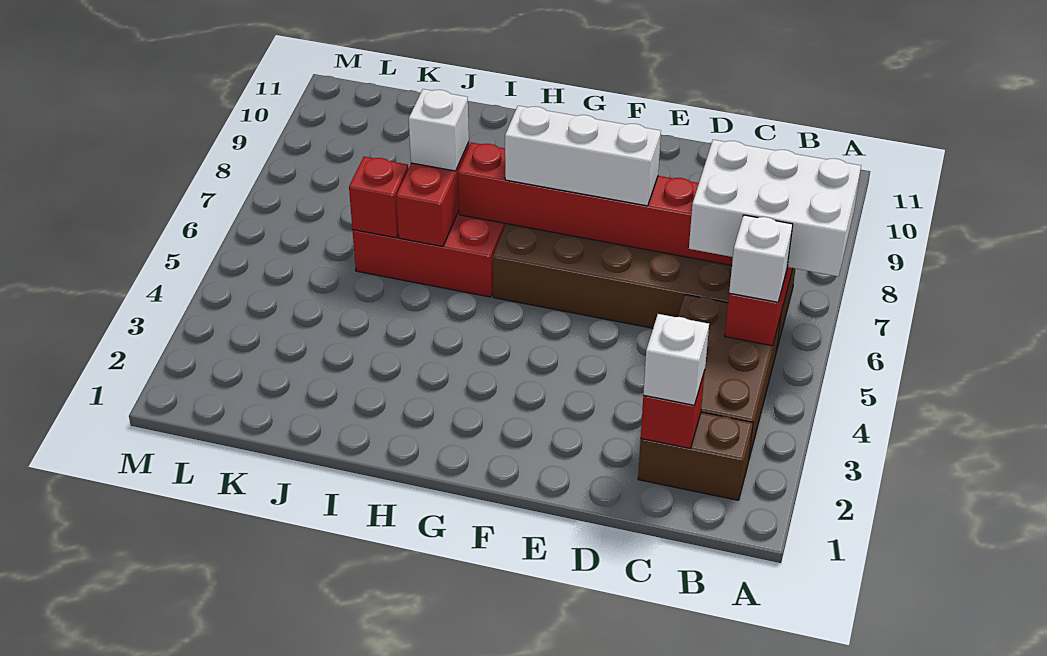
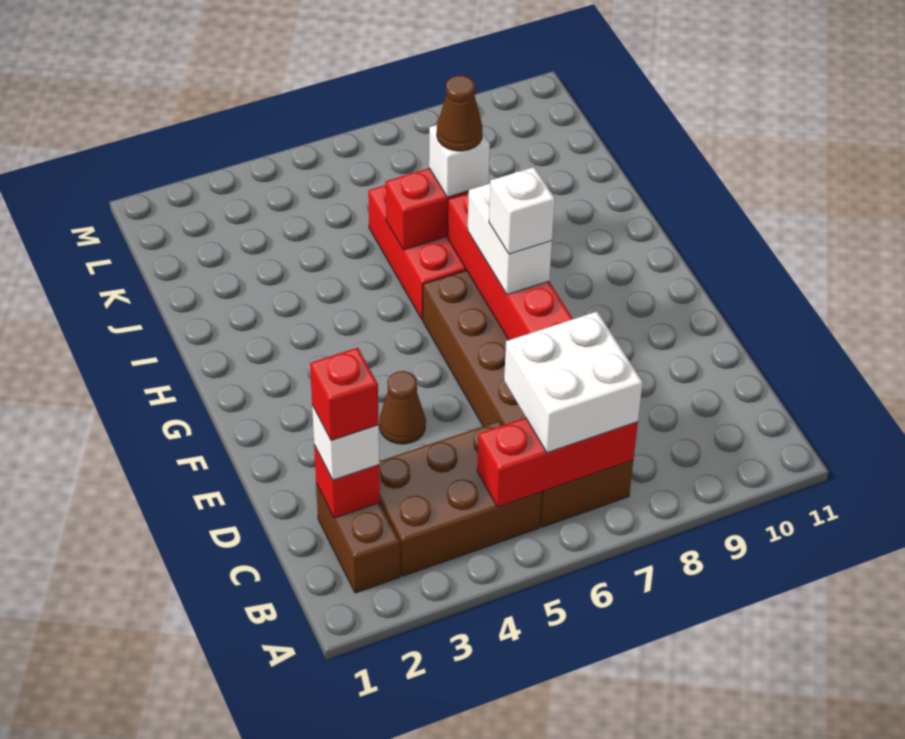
white brick A6:C7 level 3 -> white brick B6:C7 level 3
white brick B5 level 3 -> white brick F7 level 4
none -> brown cone E4 level 1
white brick E7:G7 level 3 -> white brick F7:G7 level 3
none -> brown cone I7 level 4
red brick J6 level 2 -> red brick C2 level 4

